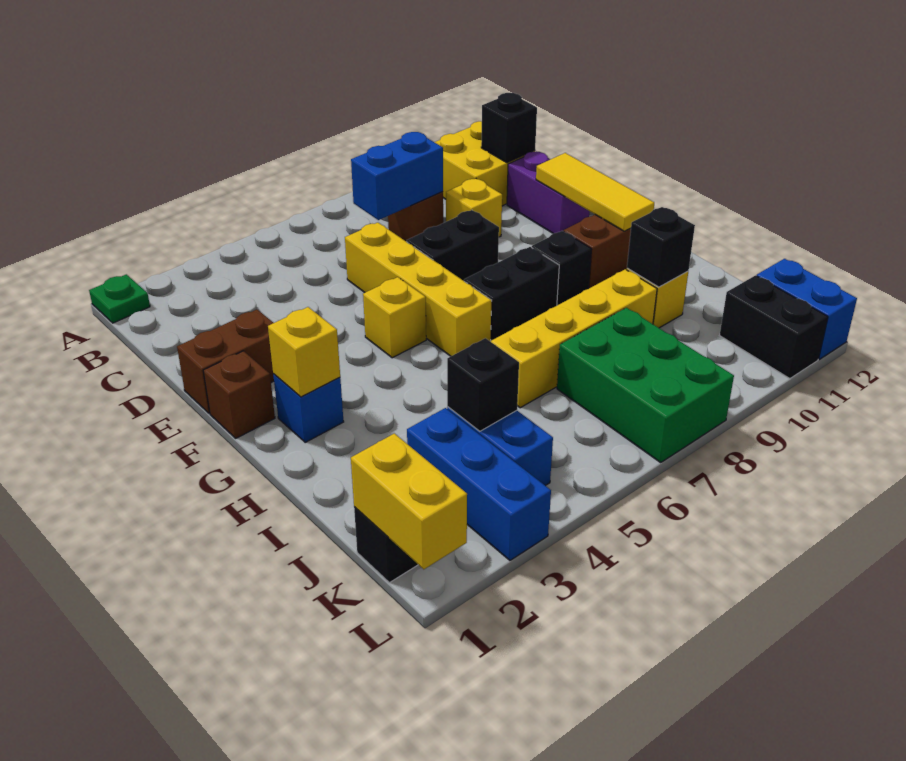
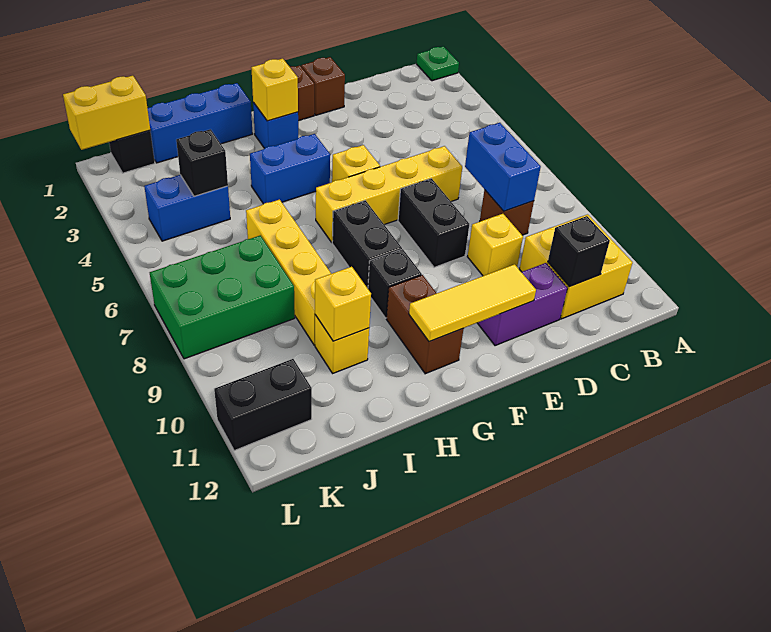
brown brick E1:E2 level 1 -> brown brick E1 level 1
black brick I10 level 2 -> yellow brick I10 level 2
blue brick J3:L3 level 1 -> blue brick H1:J1 level 1
blue brick K12:L12 level 1 -> blue brick G4:H4 level 1

